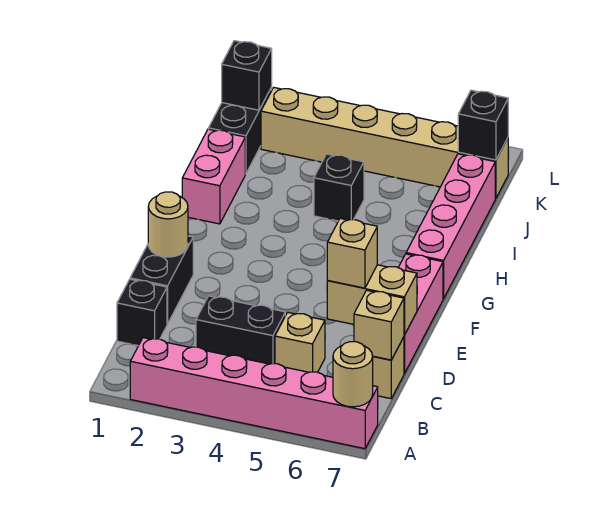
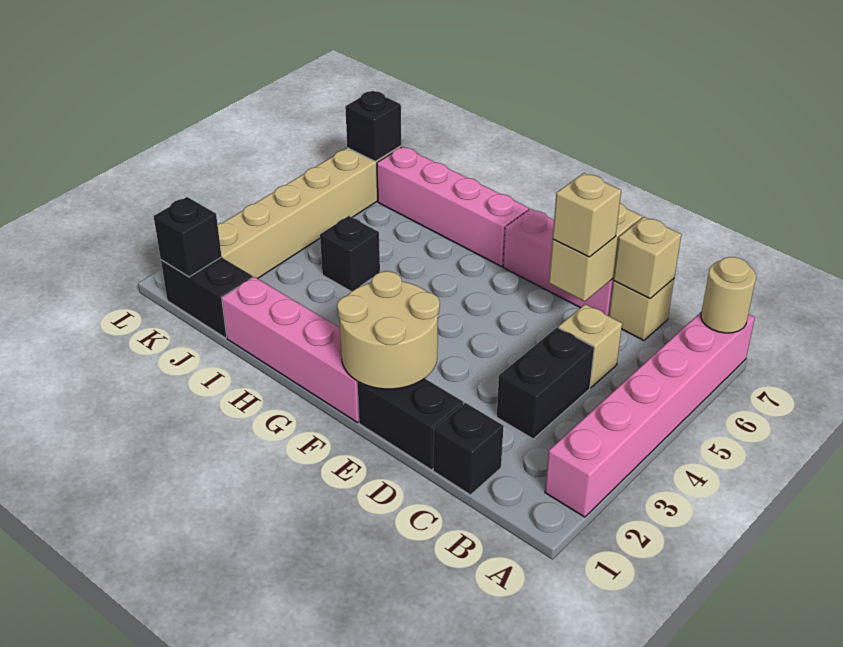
tan round brick E1 level 2 -> tan round brick E1:F2 level 2
pink brick H1:I1 level 1 -> pink brick F1:I1 level 1

